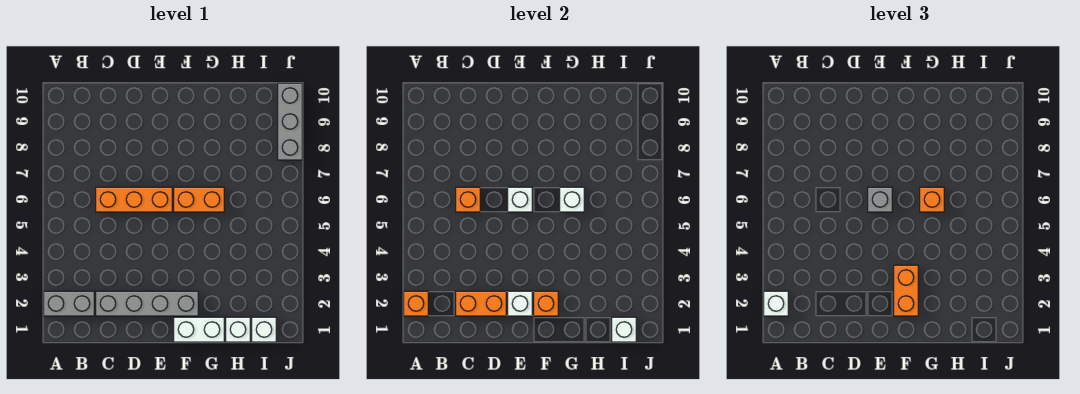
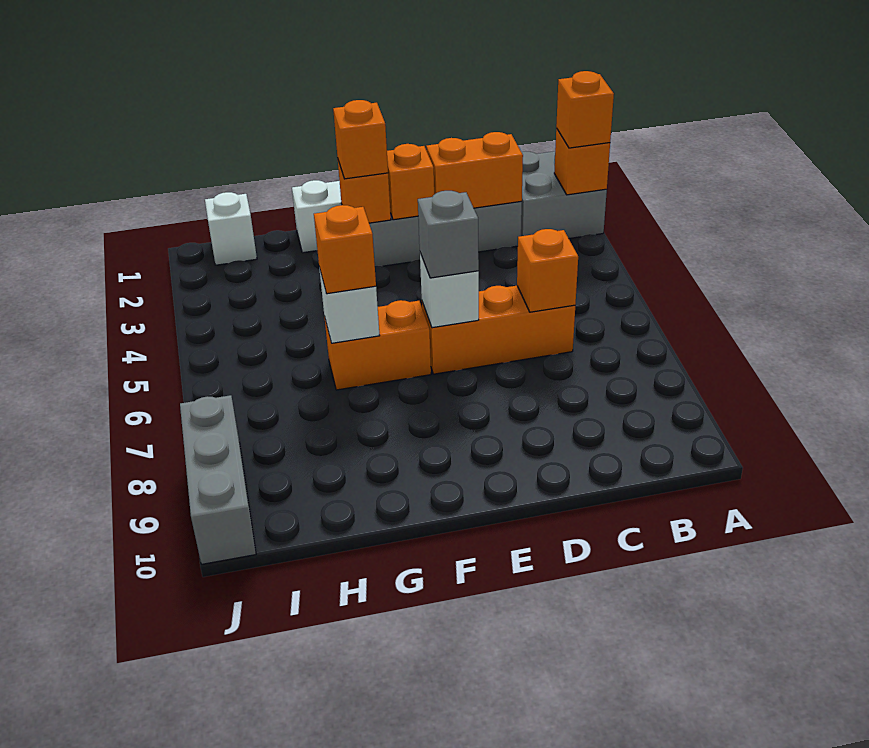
grey brick A2:B2 level 1 -> grey brick A1:B2 level 1
white brick A2 level 3 -> orange brick A2 level 3
white brick E2 level 2 -> orange brick E2 level 2
orange brick F2:F3 level 3 -> orange brick F2 level 3
white brick H1 level 1 -> none
white brick I1 level 2 -> none

